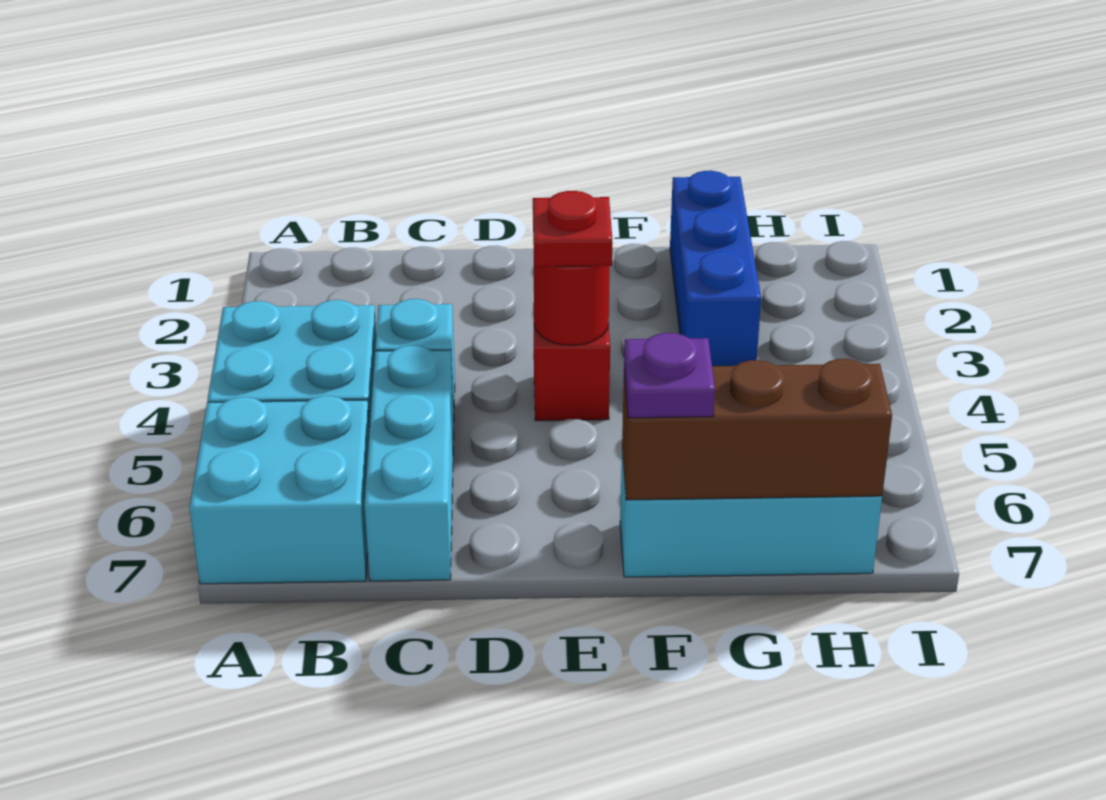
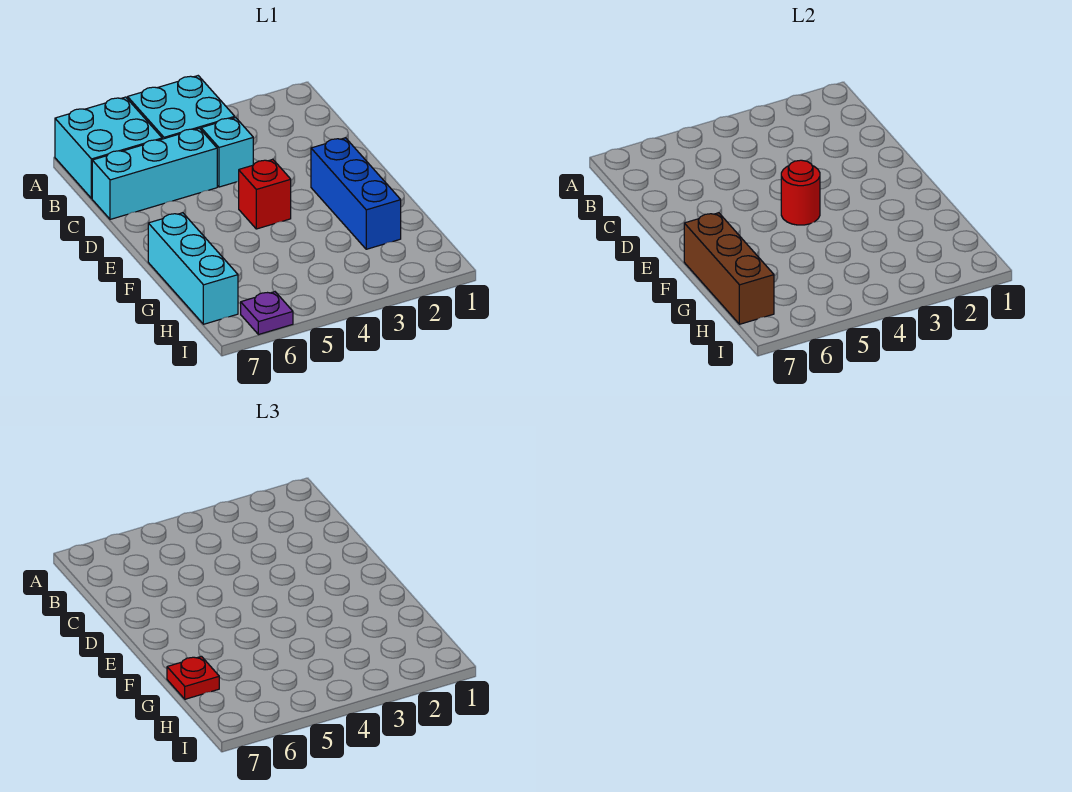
red plate E4 level 3 -> red plate G7 level 3
purple plate F7 level 3 -> purple plate I6 level 1
blue brick G1:G3 level 1 -> blue brick E2:G2 level 1

